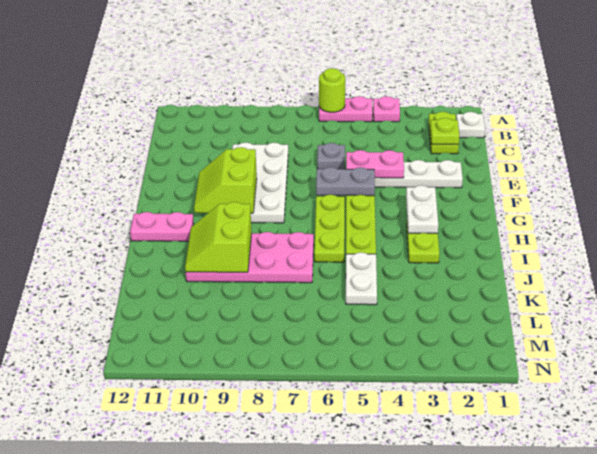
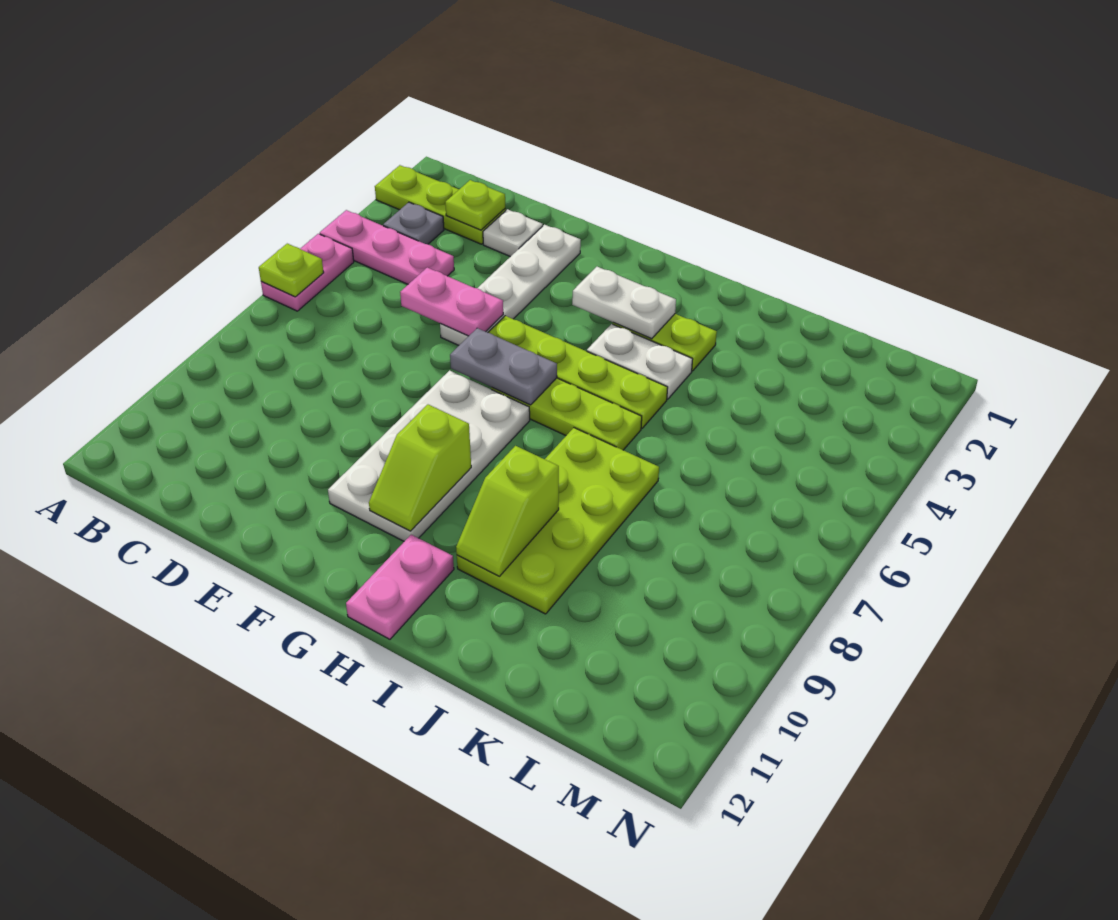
pink plate A4 level 1 -> pink plate A4:C4 level 1
lime round brick A6 level 2 -> lime plate A6 level 2
white plate B1 level 1 -> white plate D2 level 1
lime plate B2:C2 level 1 -> lime plate A2:C2 level 1
grey plate D6 level 1 -> grey plate B3 level 1
white plate D8:G9 level 1 -> white plate F7:G10 level 1
pink plate E4:E5 level 2 -> pink plate D5:E5 level 2
grey plate F5:F6 level 2 -> grey plate F6:G6 level 2
lime slope F9:G10 level 2 top 9 -> lime slope G9:G10 level 2 top 9
pink plate I7:J10 level 1 -> lime plate I7:J10 level 1
lime slope I9:J10 level 2 top 9 -> lime slope I9:I10 level 2 top 9
white plate J5:K5 level 1 -> white plate H4:I4 level 1

